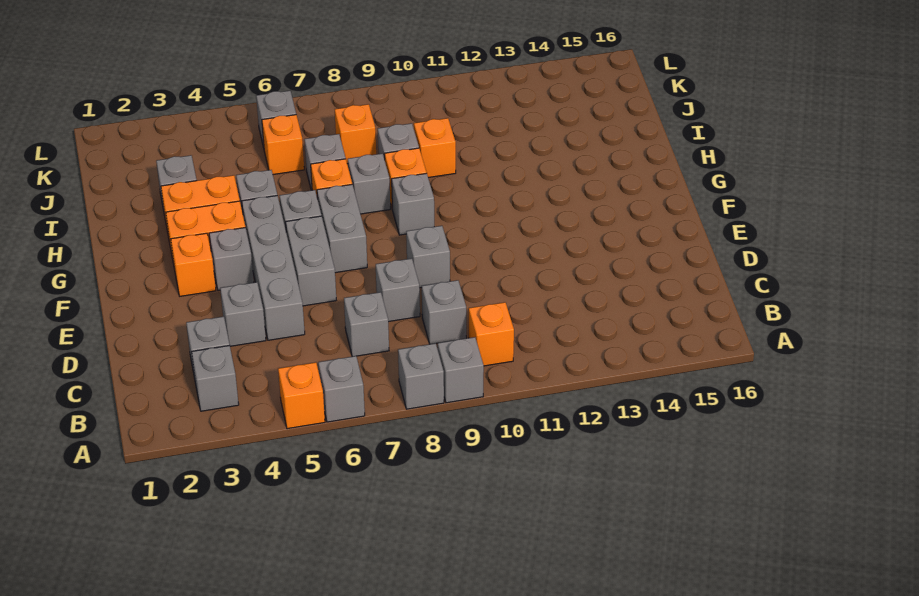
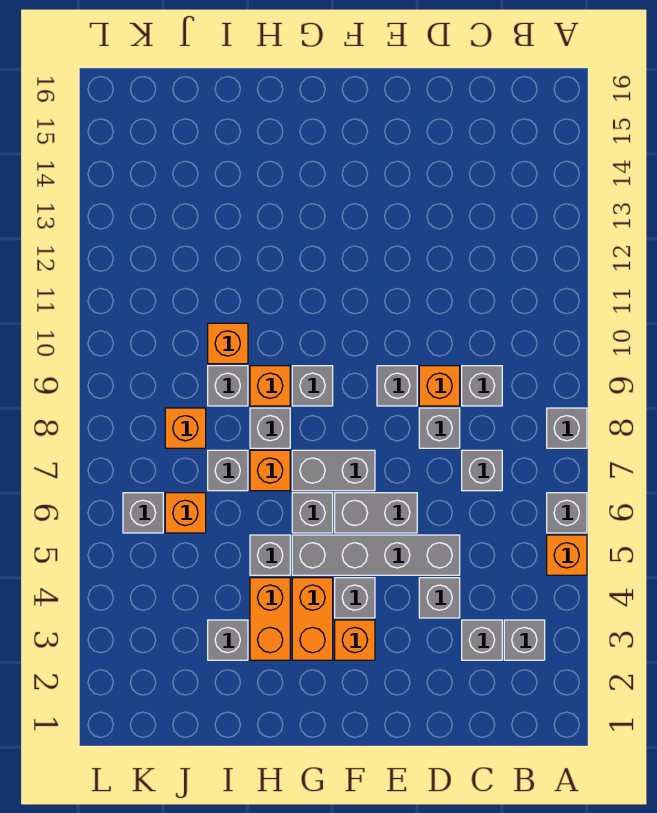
grey brick A9 level 1 -> none
orange brick B10 level 1 -> orange brick D9 level 1

